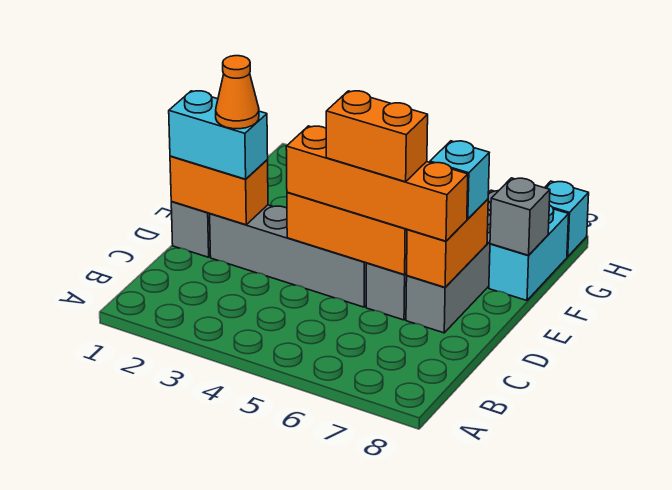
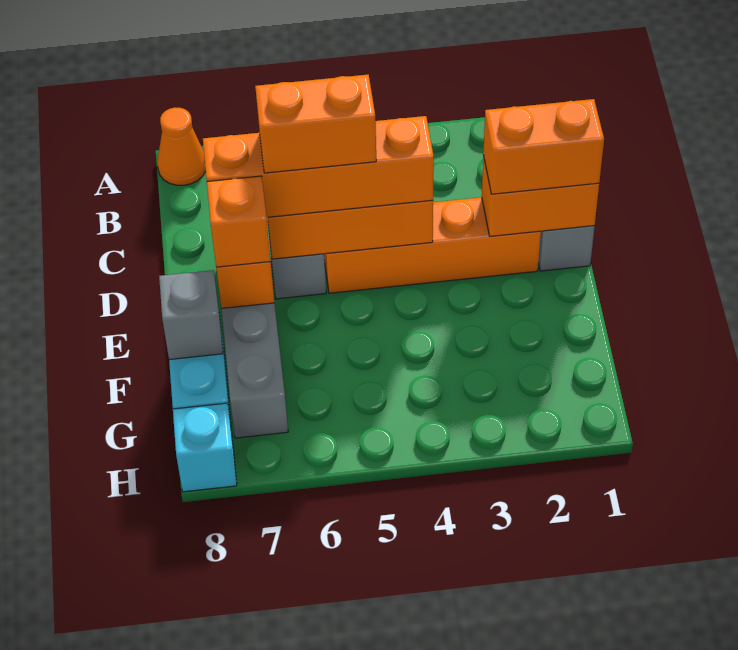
cyan brick D1:D2 level 3 -> orange brick D1:D2 level 3
grey brick D2:D5 level 1 -> orange brick D2:D5 level 1
orange cone D2 level 4 -> orange cone A8 level 1
cyan brick E7 level 3 -> orange brick E7 level 3

